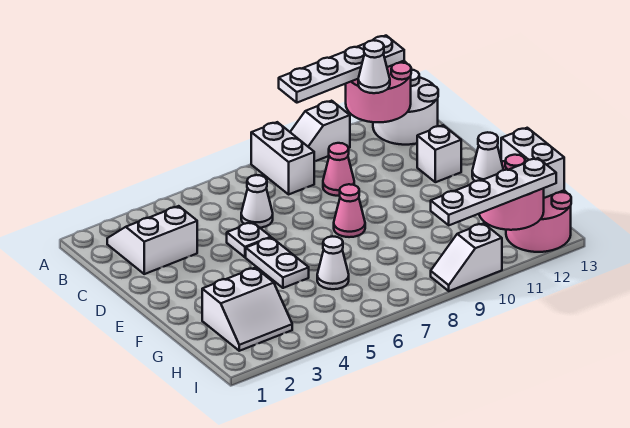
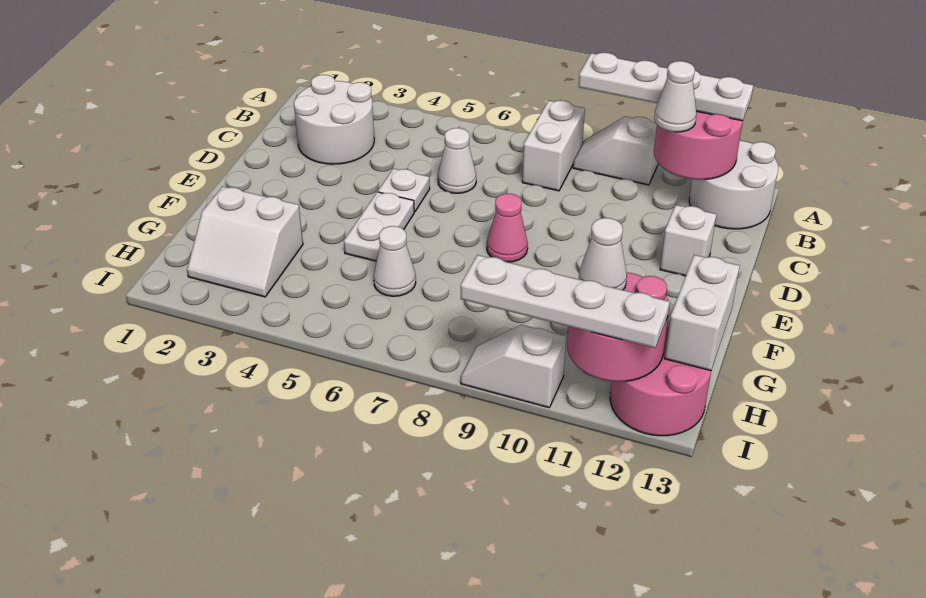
white slope B2:C3 level 1 top C -> white round brick B2:C3 level 1
pink cone C9 level 1 -> none

